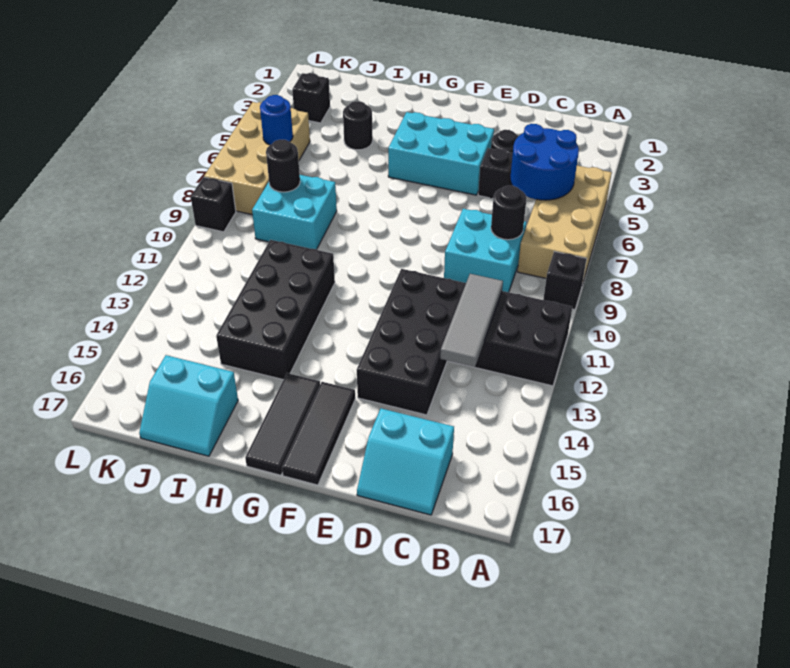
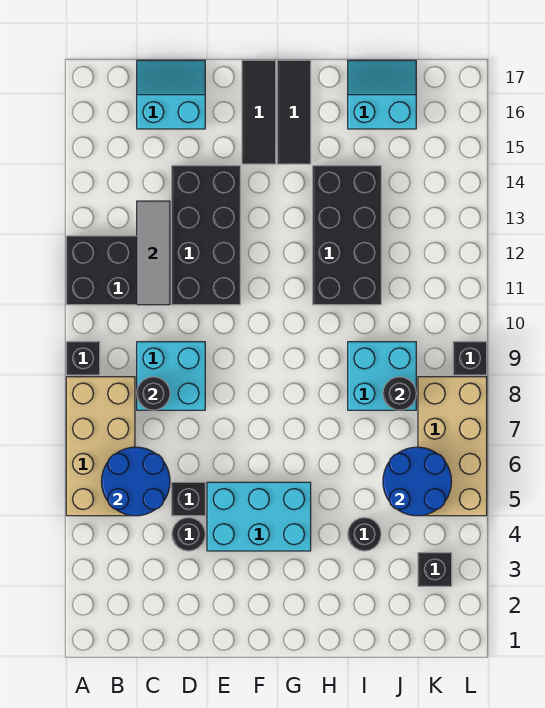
blue round brick K6 level 2 -> blue round brick J5:K6 level 2

